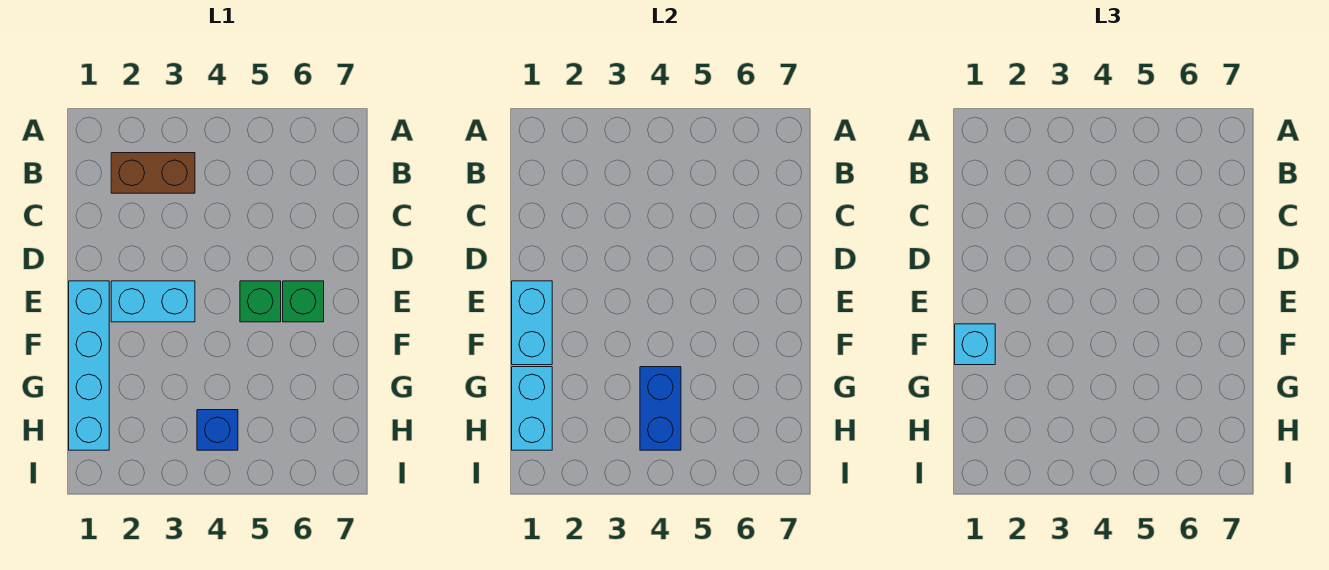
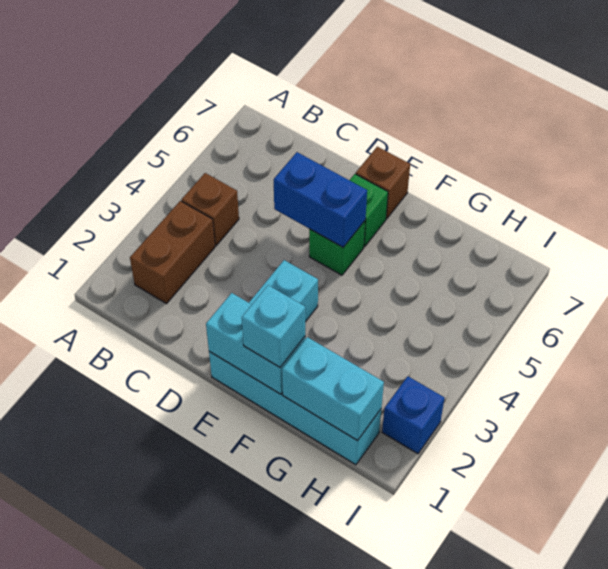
none -> brown brick B4 level 1
none -> brown brick E7 level 1
blue brick G4:H4 level 2 -> blue brick D5:E5 level 2
blue brick H4 level 1 -> blue brick I2 level 1

